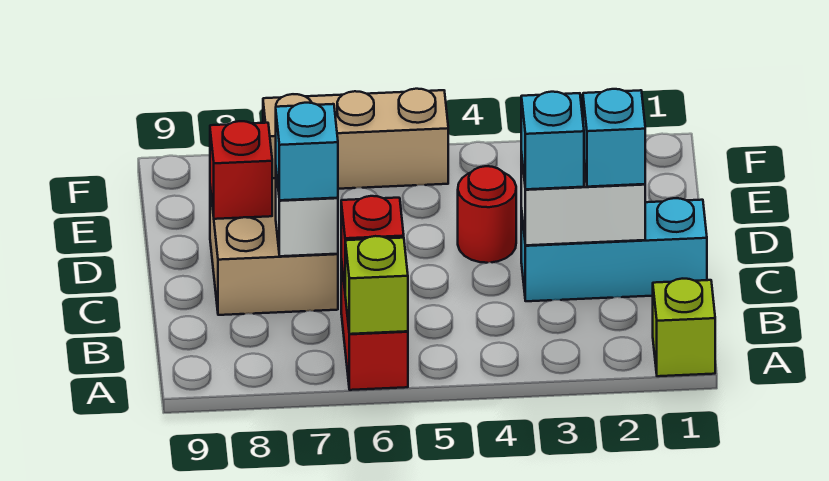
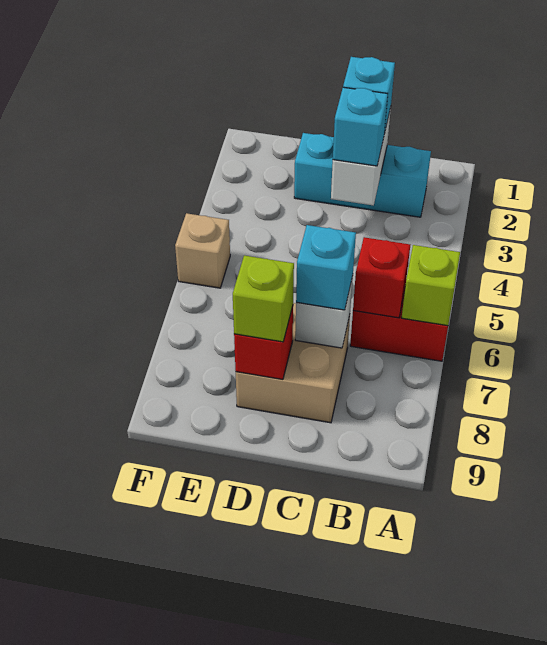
lime brick A1 level 1 -> lime brick D8 level 3
cyan brick C1:C3 level 1 -> cyan brick B2:D2 level 1
red round brick D4 level 1 -> none
tan brick F5:F7 level 1 -> tan brick F5 level 1

